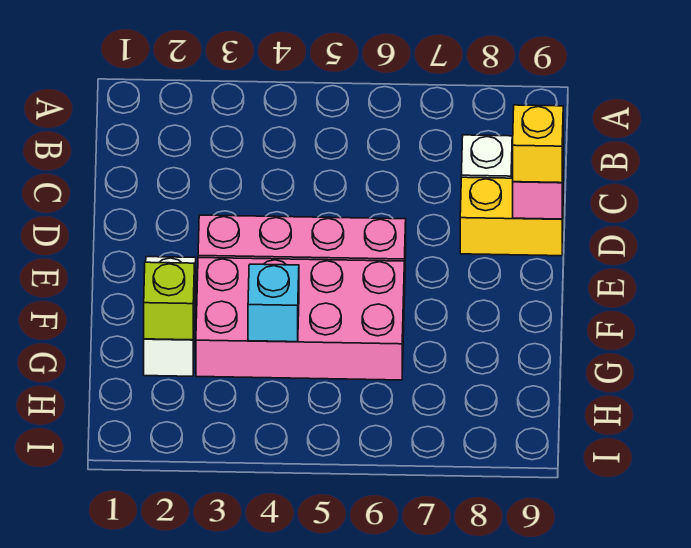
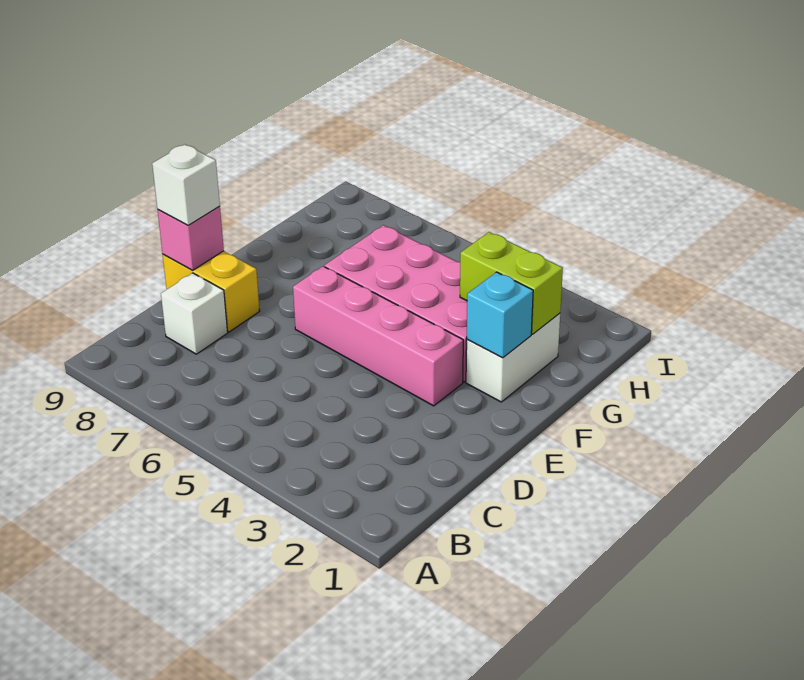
yellow brick D9 level 3 -> white brick D9 level 3
lime brick G2 level 2 -> lime brick G2:G3 level 2
cyan brick G4 level 2 -> cyan brick F2 level 2

